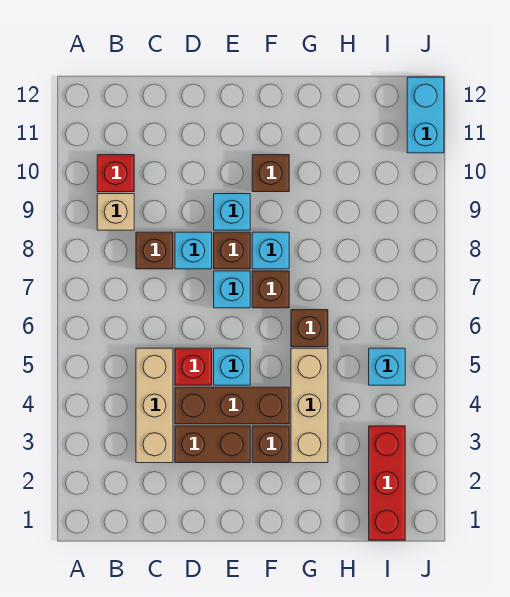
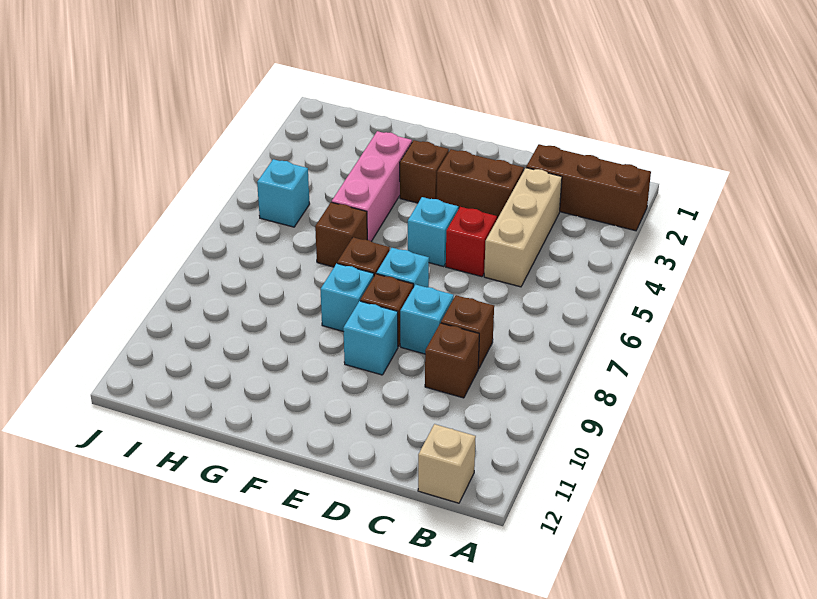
tan brick B9 level 1 -> tan brick B12 level 1
red brick B10 level 1 -> none
brown brick D4:F4 level 1 -> brown brick A2:C2 level 1
brown brick F10 level 1 -> brown brick C9 level 1
tan brick G3:G5 level 1 -> pink brick G3:G5 level 1
red brick I1:I3 level 1 -> none
cyan brick J11:J12 level 1 -> none

